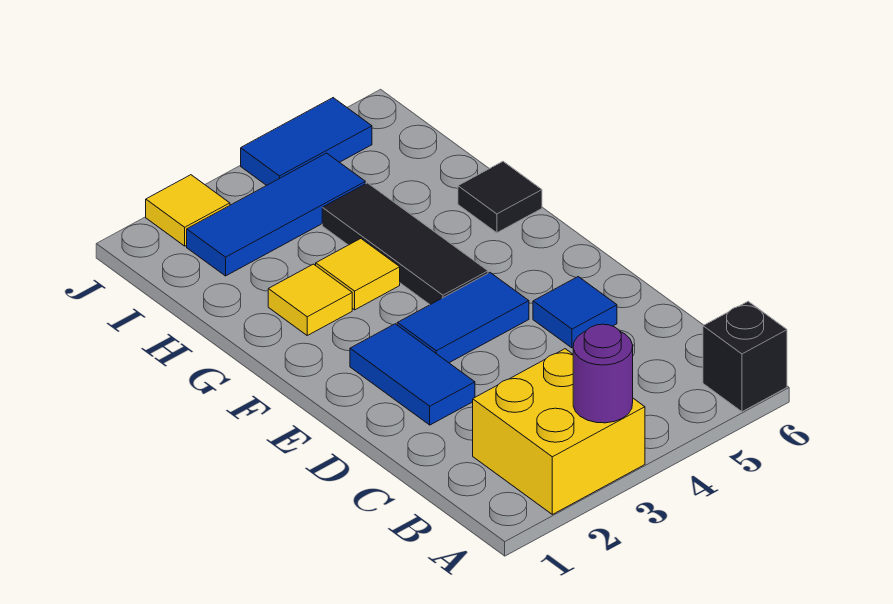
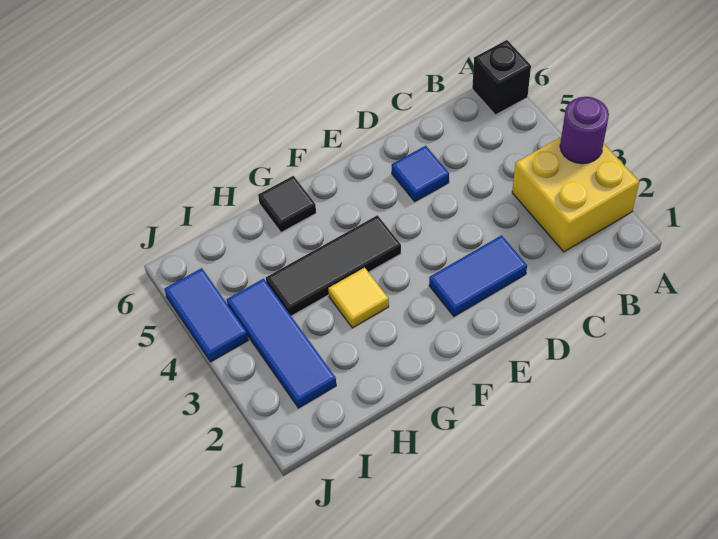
blue tile E3:E4 level 1 -> none
yellow tile G2 level 1 -> none
yellow tile J2 level 1 -> none

